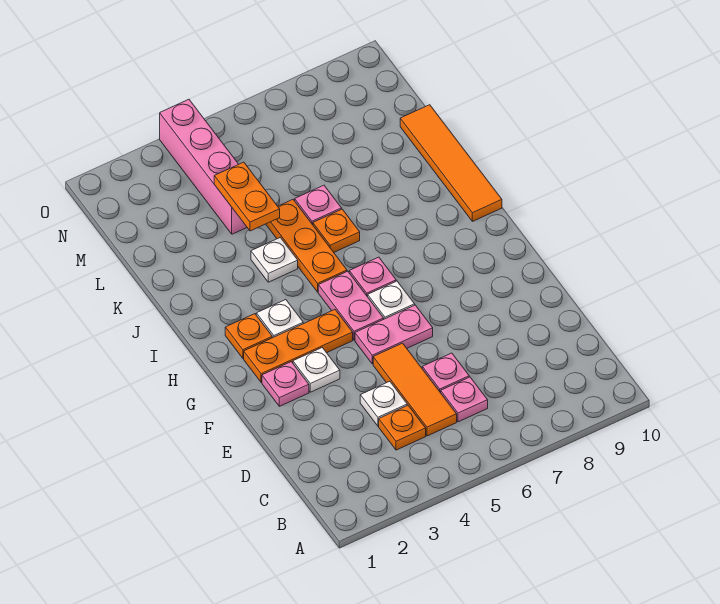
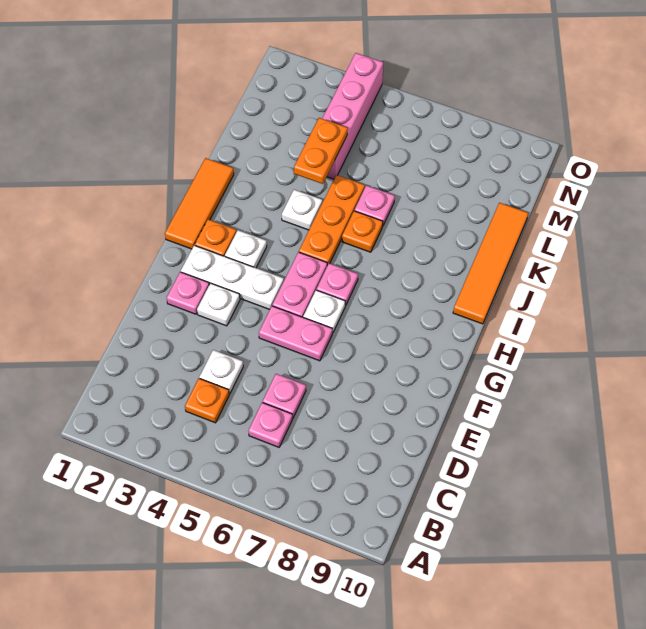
orange tile C5:E5 level 1 -> orange tile H1:J1 level 1
orange plate G2:G4 level 1 -> white plate G2:G4 level 1

